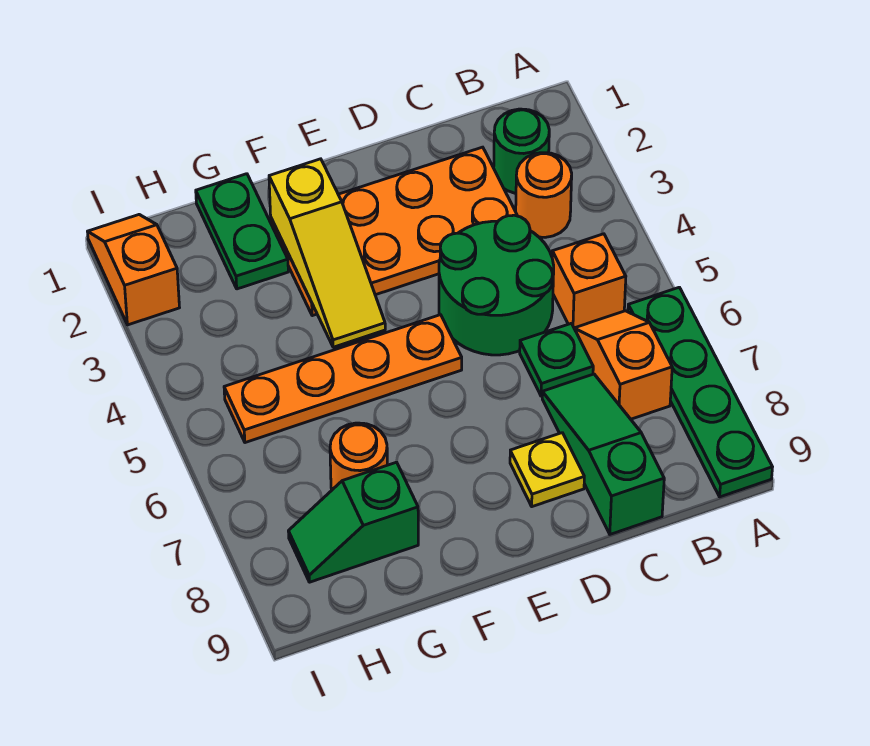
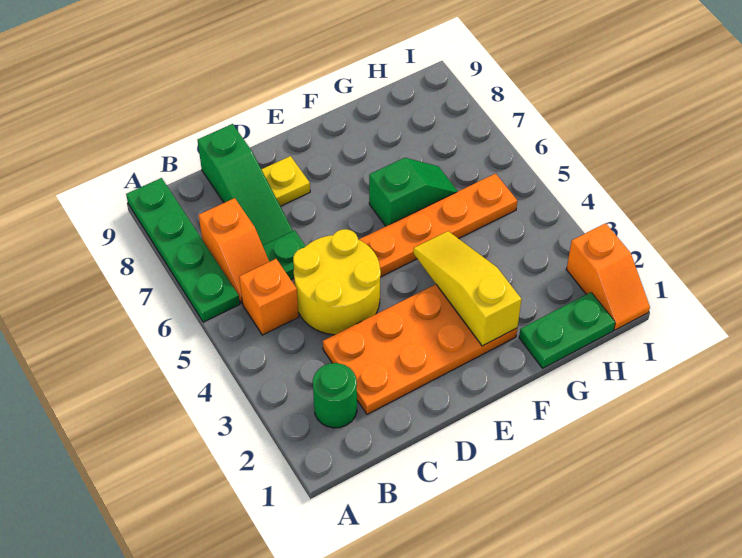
orange round brick B3 level 1 -> none
green round brick C4:D5 level 1 -> yellow round brick C4:D5 level 1
green plate G1:G2 level 1 -> green plate G1:H1 level 1
orange round brick G7 level 1 -> none
green slope G8:H8 level 1 top G -> green slope F6:G6 level 1 top F

